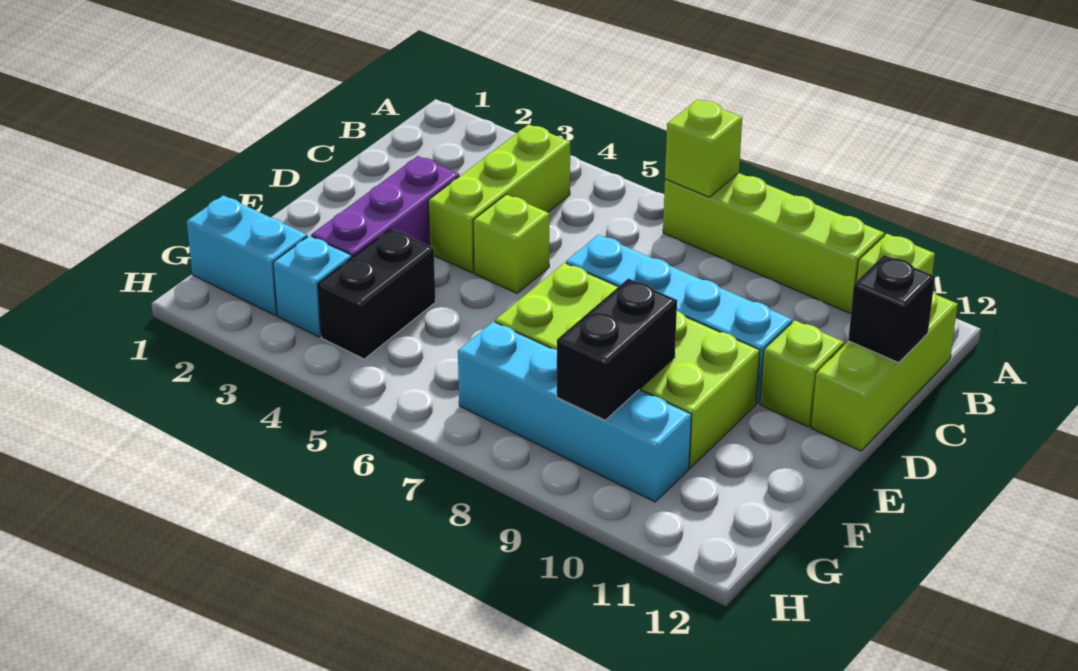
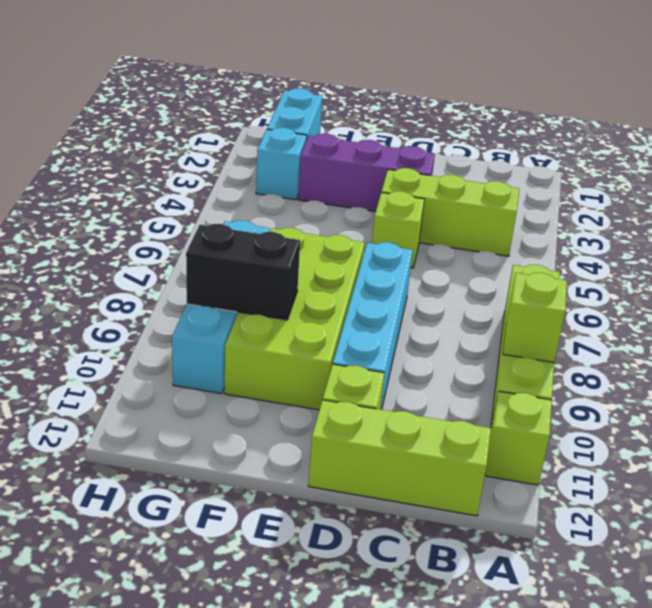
lime brick A7 level 2 -> lime brick A9 level 2
black brick C12 level 2 -> none
black brick F4:G4 level 1 -> none

